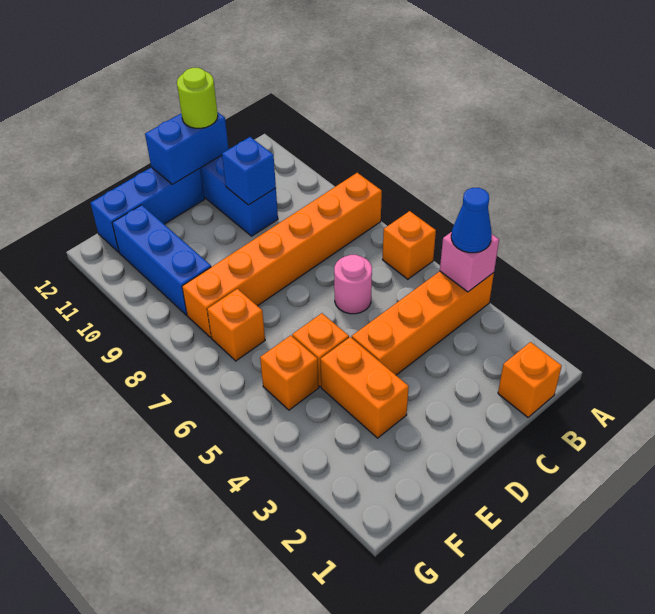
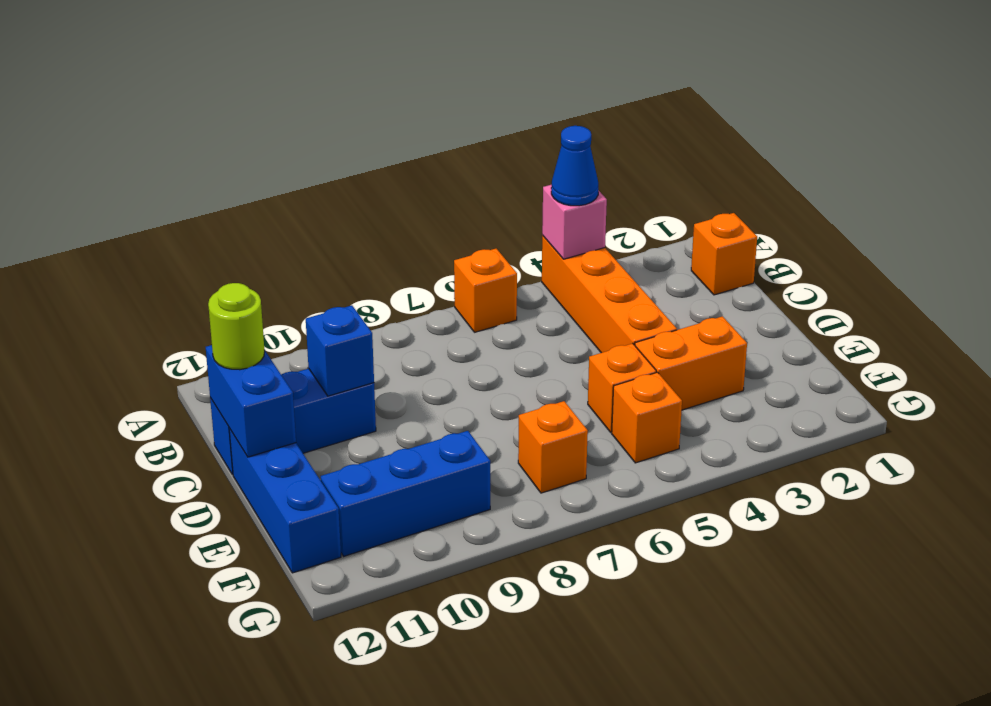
orange brick A8:F8 level 1 -> none
pink round brick C6 level 1 -> none

